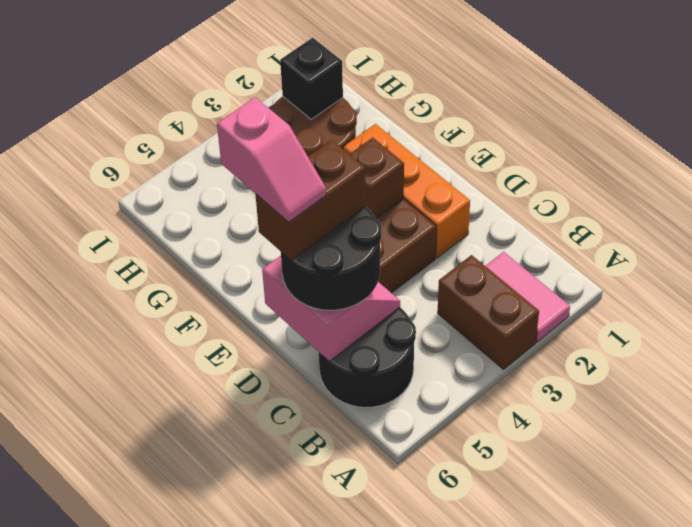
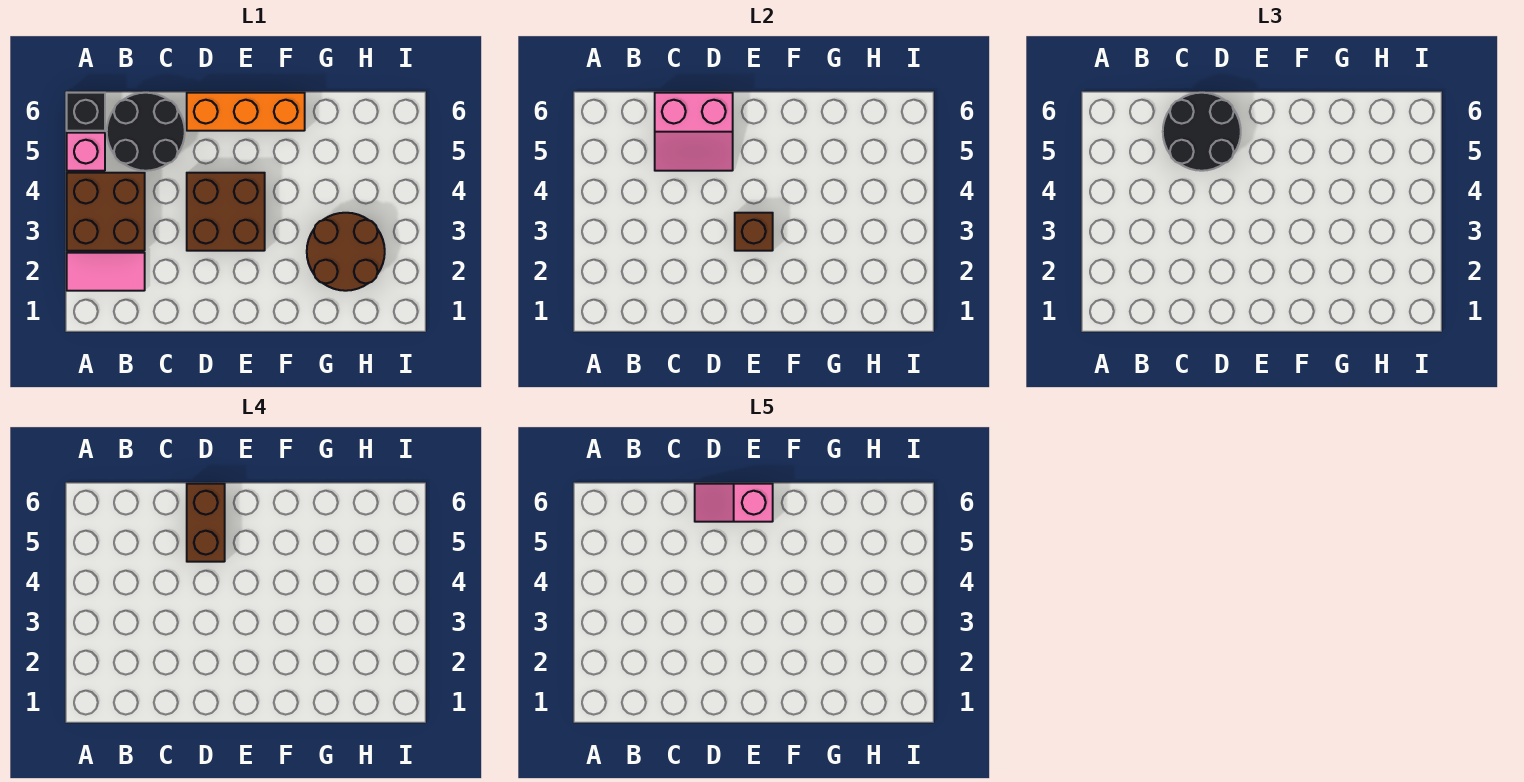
brown brick A3:B3 level 1 -> brown brick A3:B4 level 1
none -> pink brick A5 level 1
orange brick D2:F2 level 1 -> orange brick D6:F6 level 1
black brick H2 level 2 -> black brick A6 level 1

